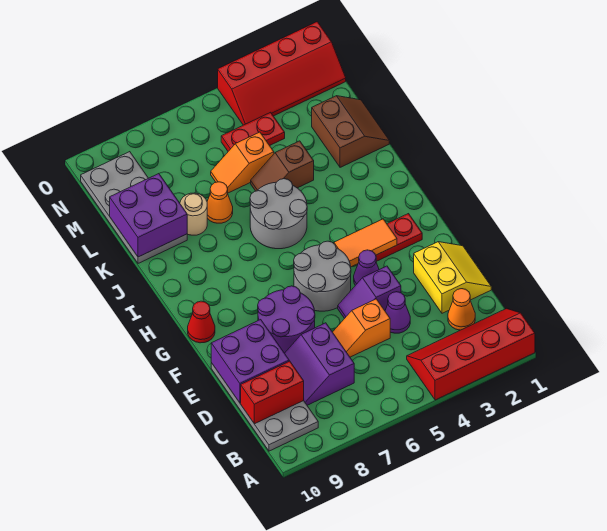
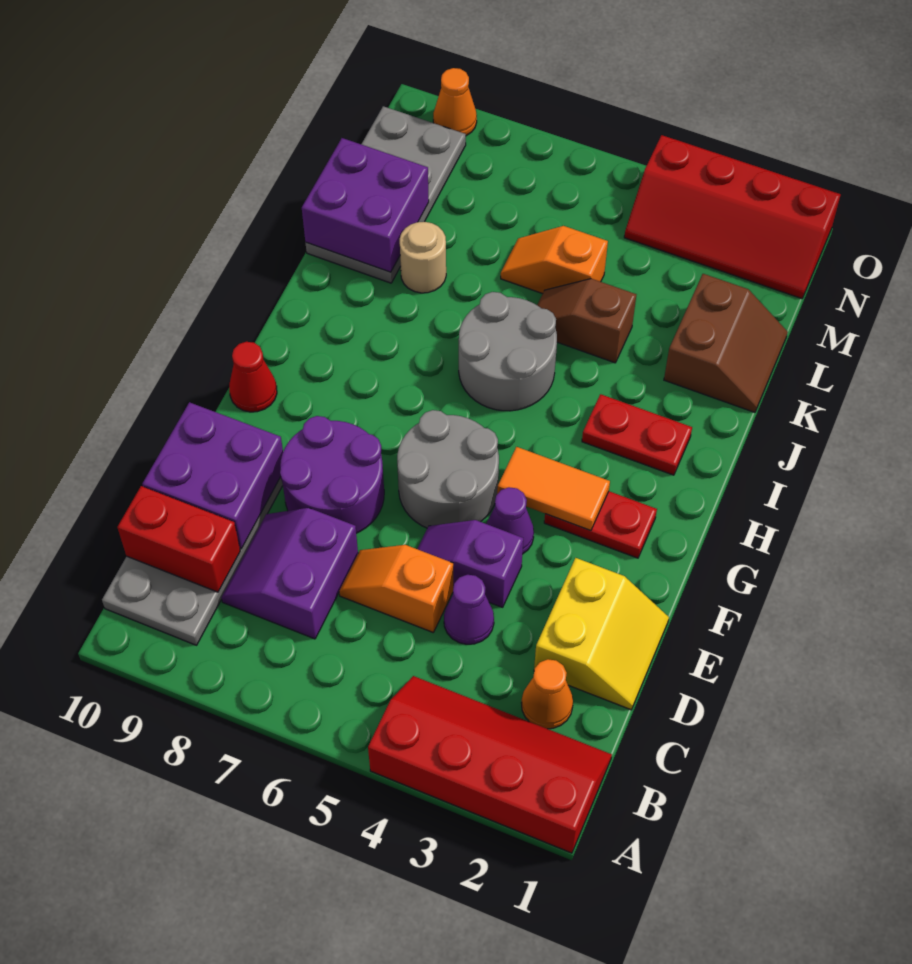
orange cone K7 level 1 -> orange cone O9 level 1
red plate M4:M5 level 1 -> red plate I2:I3 level 1

